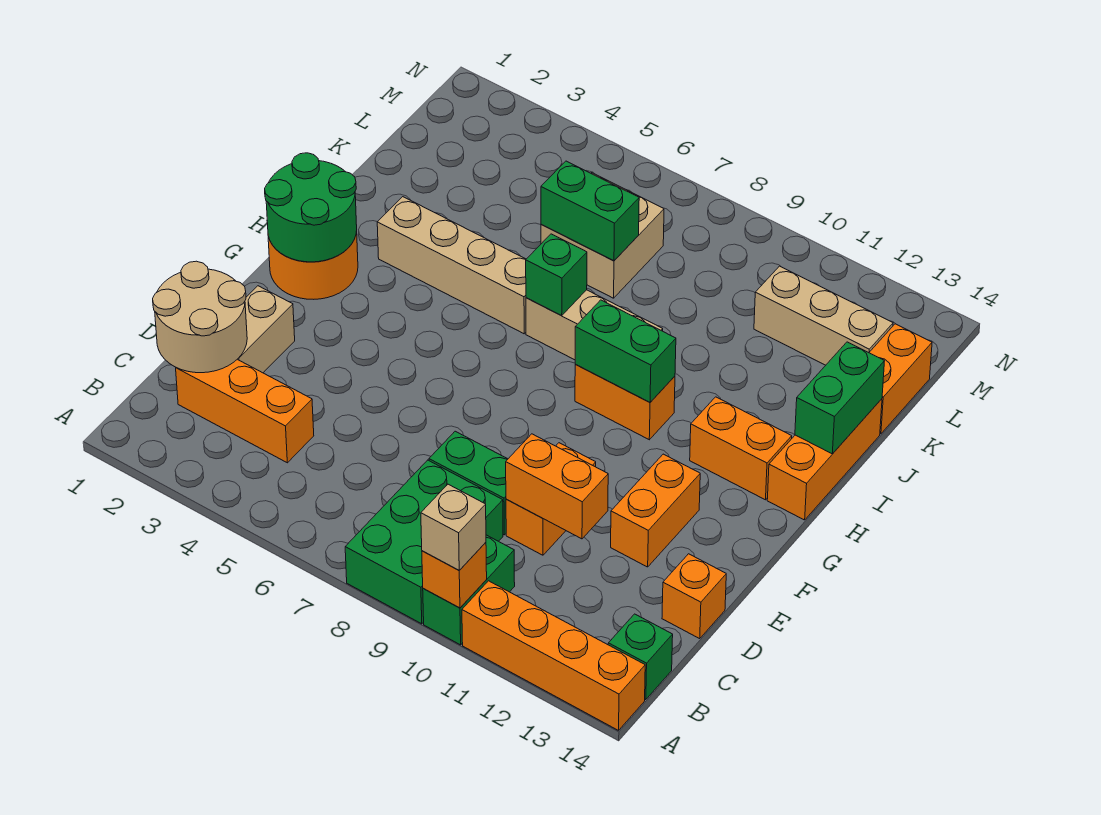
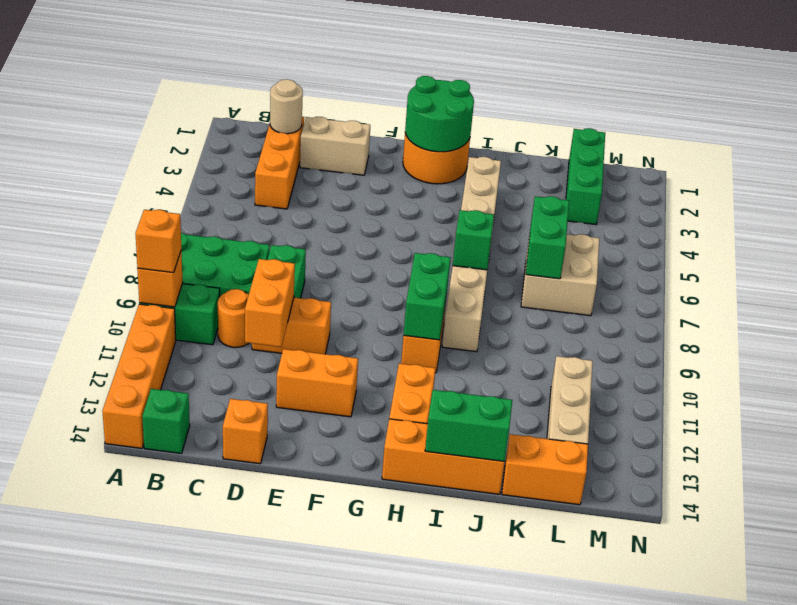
tan brick A10 level 3 -> orange brick A10 level 3
tan round brick C1:D2 level 2 -> tan round brick C2 level 2
none -> orange round brick C10 level 1
none -> green brick L1:L3 level 1

